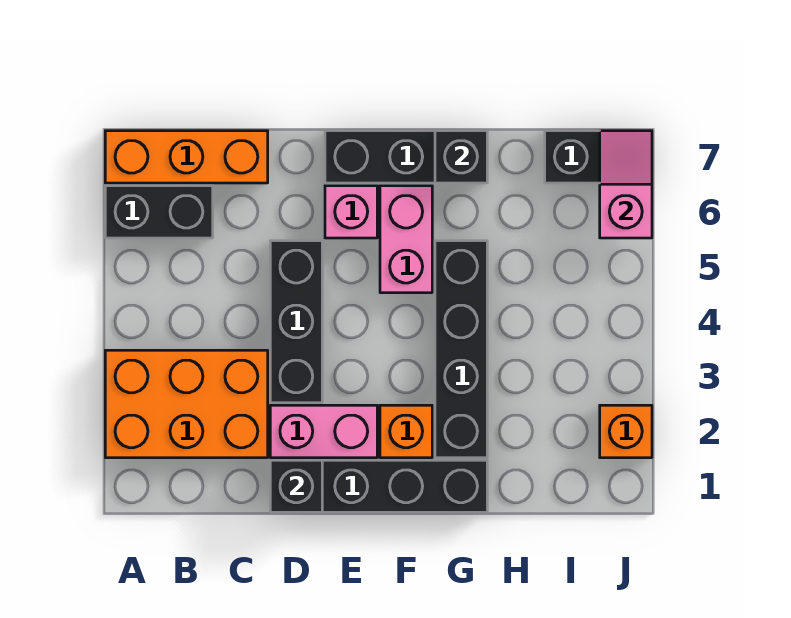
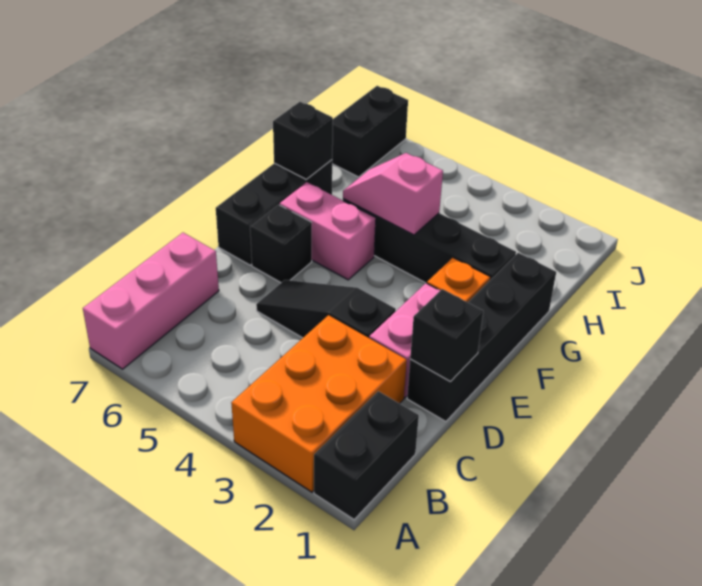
black brick A6:B6 level 1 -> black brick A1:B1 level 1
orange brick A7:C7 level 1 -> pink brick A7:C7 level 1
black brick D3:D5 level 1 -> black slope D3:D5 level 1 top 3
pink brick E6 level 1 -> black brick E6 level 1
orange brick J2 level 1 -> none
pink slope J6:J7 level 2 top 6 -> pink slope G4:G5 level 2 top 4

